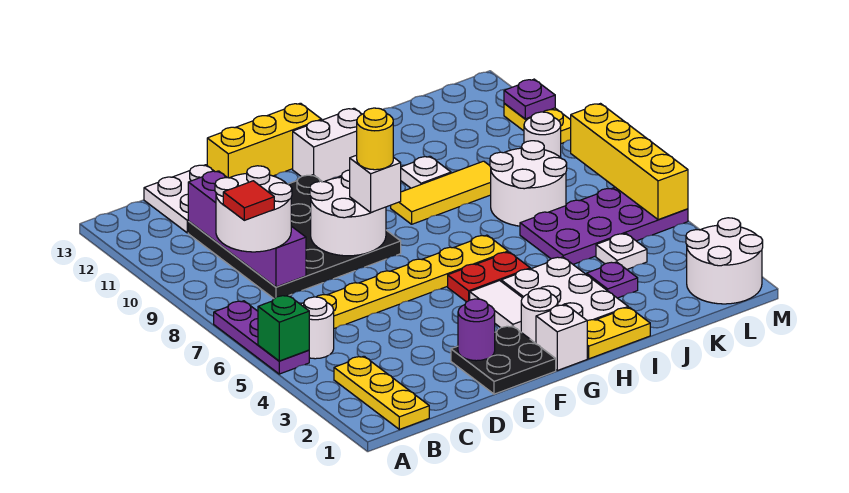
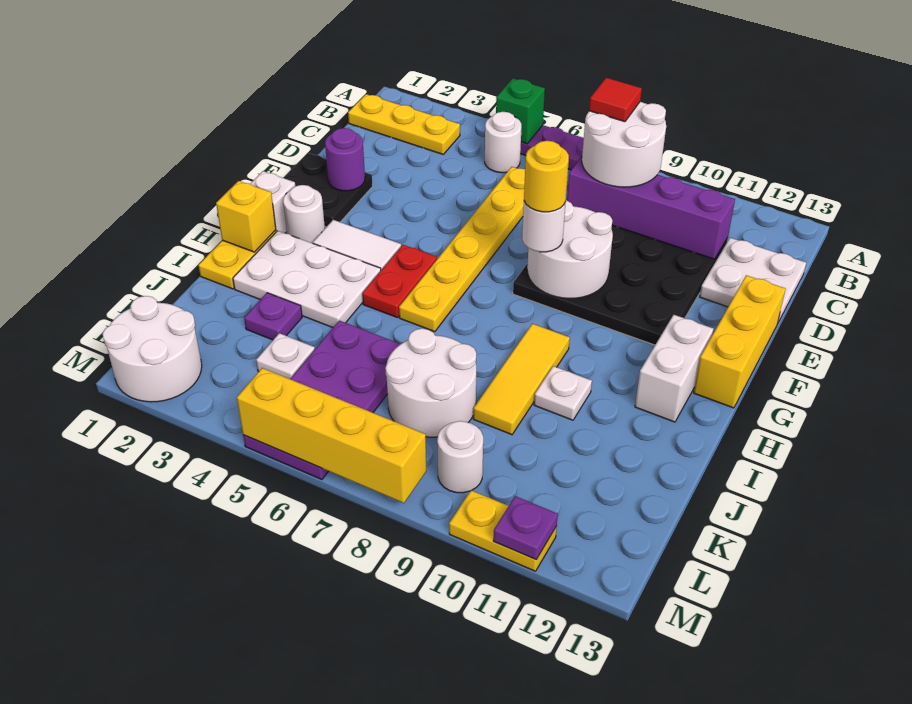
white brick F8 level 3 -> white round brick F8 level 3
none -> yellow brick H1 level 2

